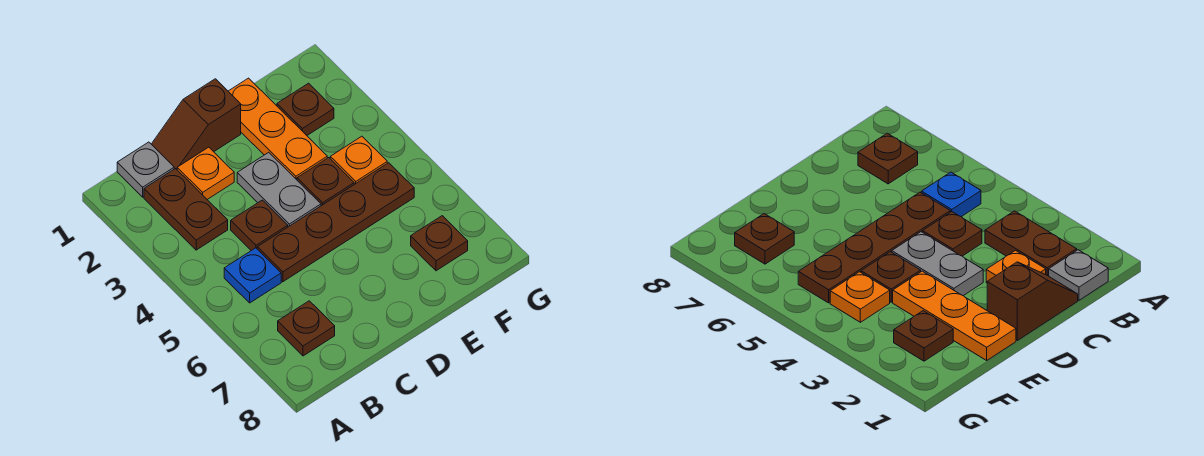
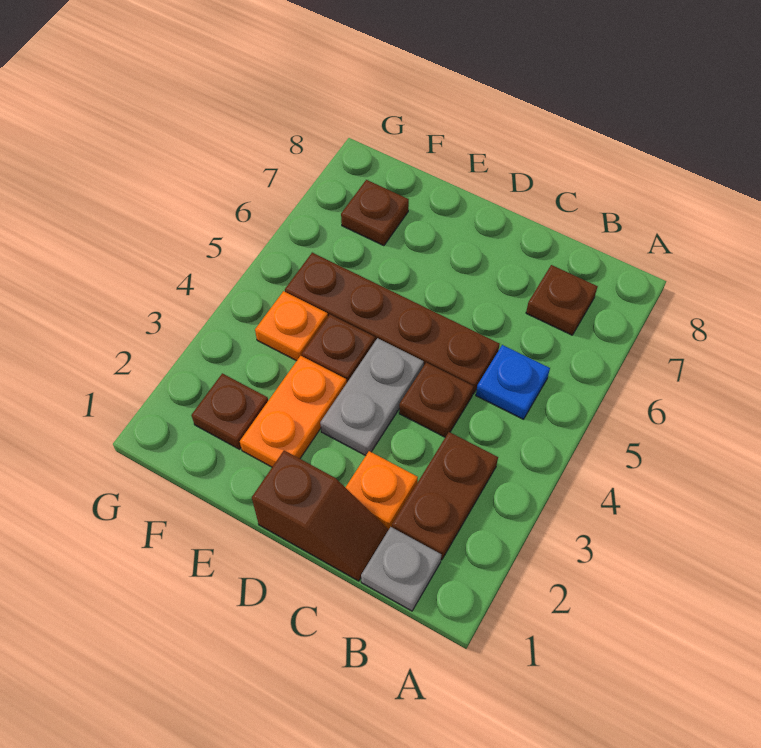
orange plate E1:E3 level 1 -> orange plate E2:E3 level 1

